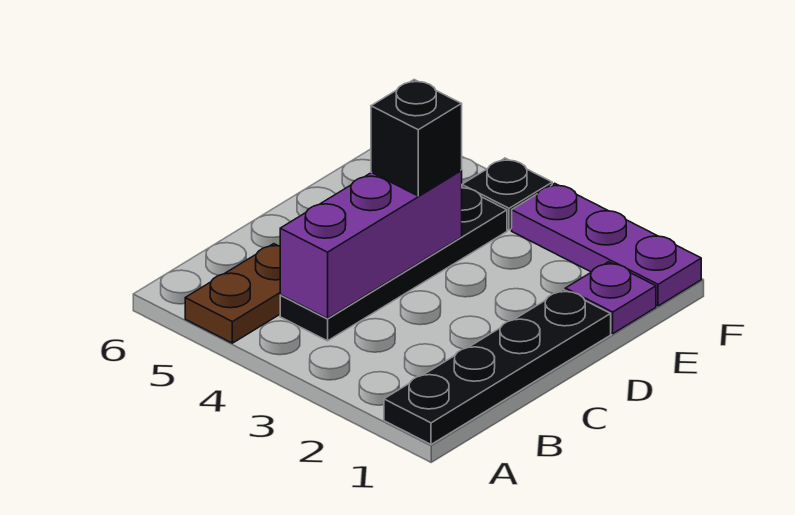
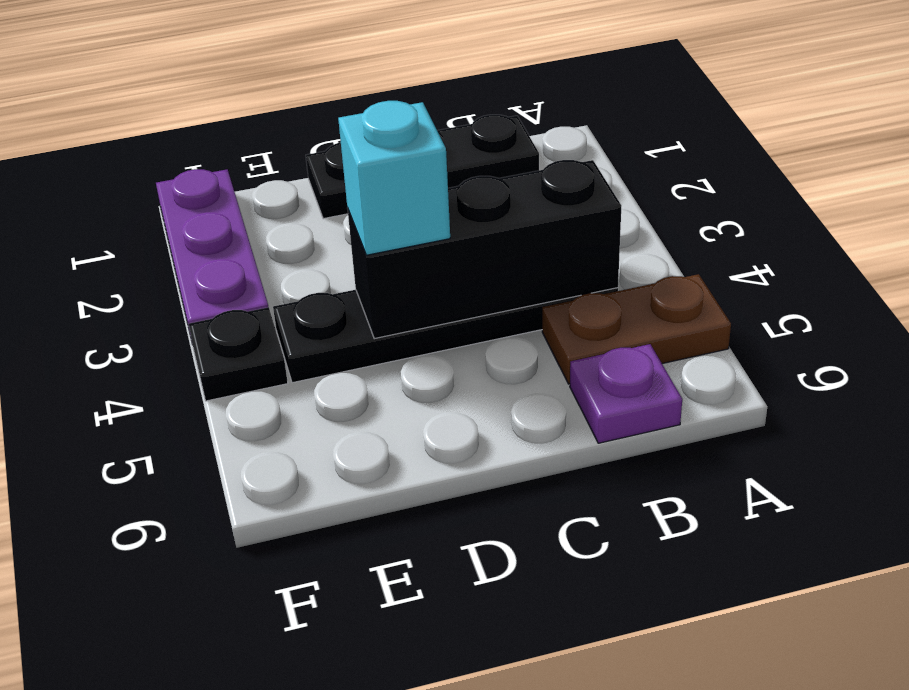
black plate A1:D1 level 1 -> black plate B1:D1 level 1
purple brick B4:D4 level 2 -> black brick B4:D4 level 2
black brick D4 level 3 -> cyan brick D4 level 3
purple plate E1 level 1 -> purple plate B6 level 1

